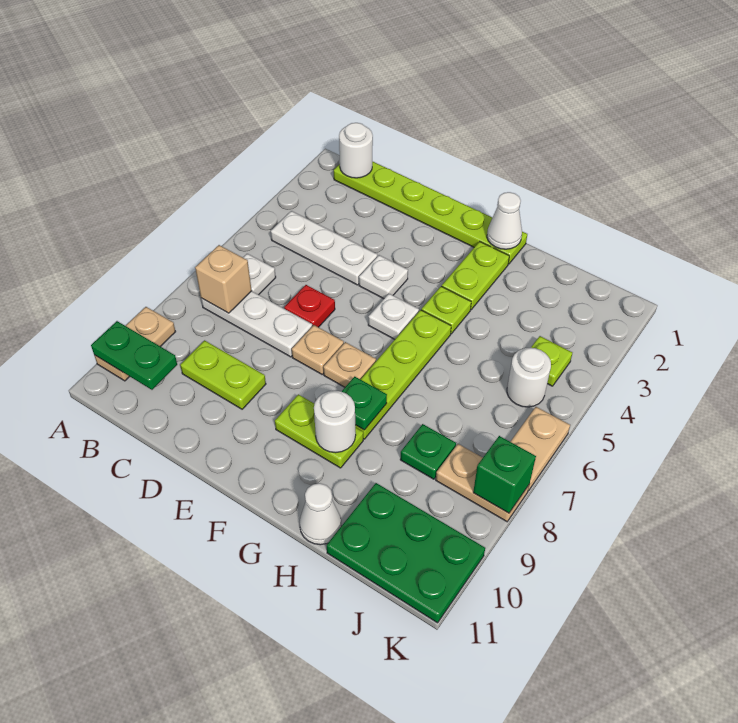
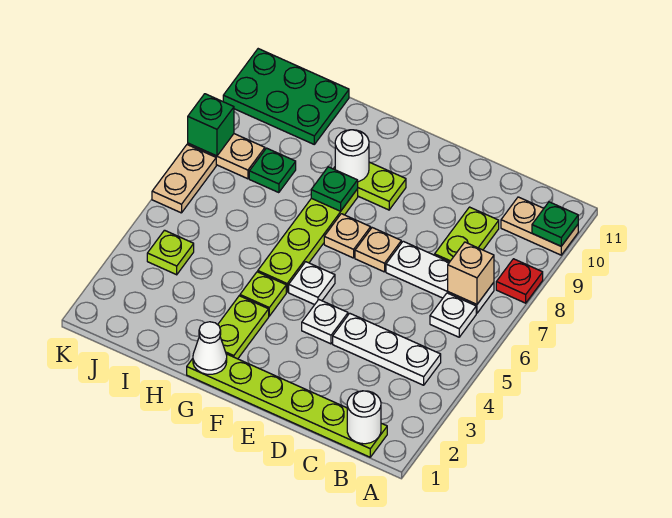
tan plate A9:A10 level 1 -> tan plate A10:B10 level 1
green plate A10:B10 level 2 -> green plate A10 level 2
lime plate C9:D9 level 1 -> lime plate C8:C9 level 1
red plate D6 level 1 -> red plate A8 level 1
white cone H11 level 1 -> none
white round brick J5 level 1 -> none

